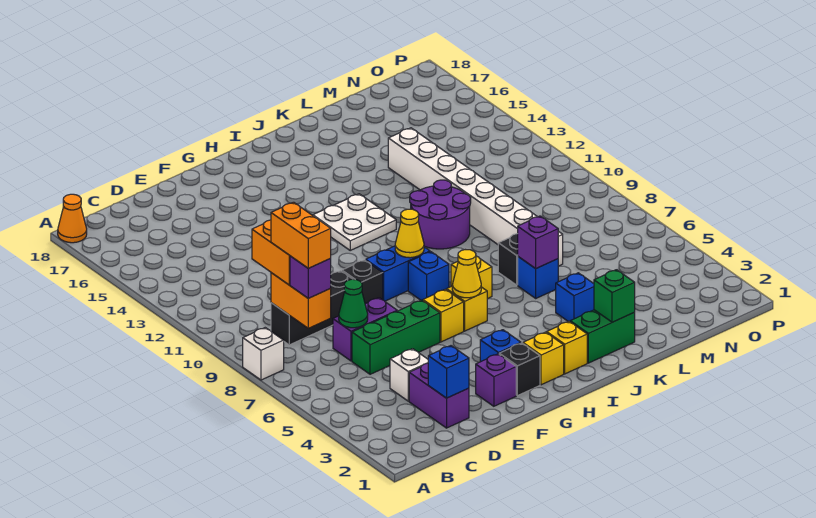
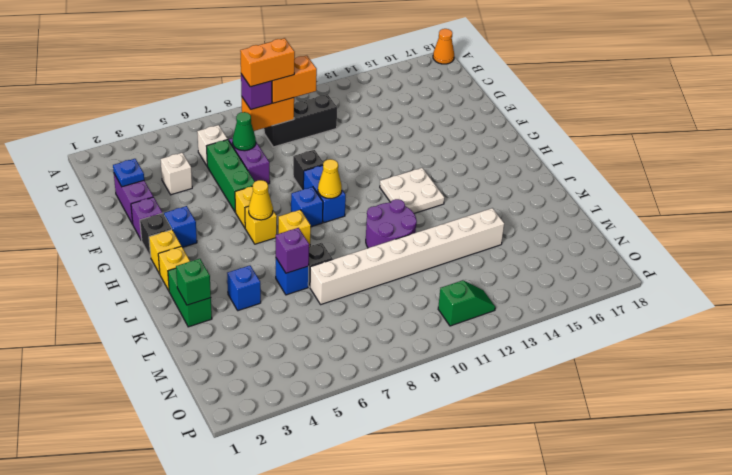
white brick A8 level 1 -> white brick C6 level 1
black brick C9:E9 level 1 -> black brick C9:C11 level 1
purple brick D2:D3 level 1 -> purple brick D2:E2 level 1
blue brick D2 level 2 -> blue plate D2 level 2
none -> green slope O11:O12 level 1 top 11

